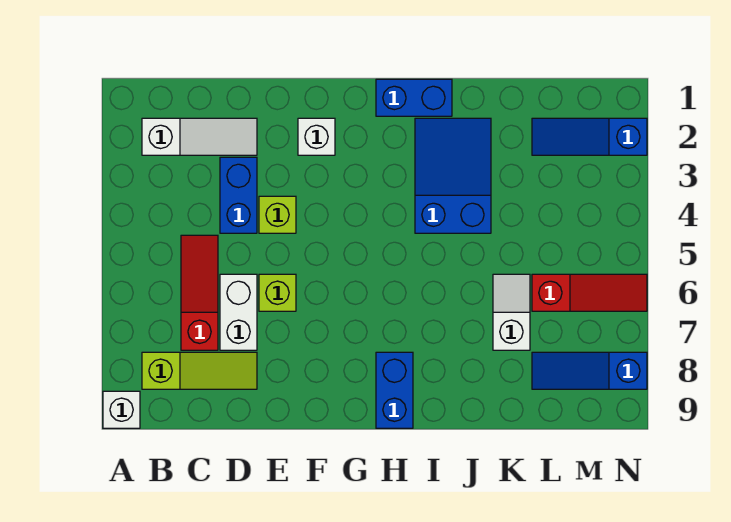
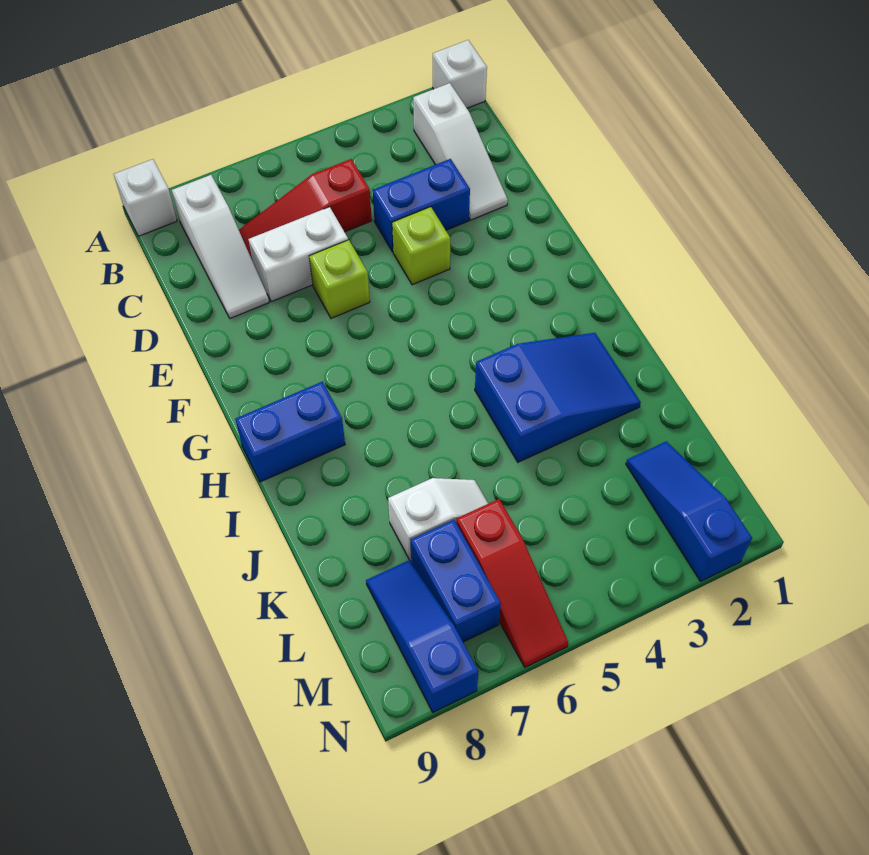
lime slope B8:D8 level 1 top B -> white slope B8:D8 level 1 top B
red slope C5:C7 level 1 top 7 -> red slope C5:C7 level 1 top 5
white brick F2 level 1 -> white brick A1 level 1
blue brick H1:I1 level 1 -> blue brick L7:M7 level 1

